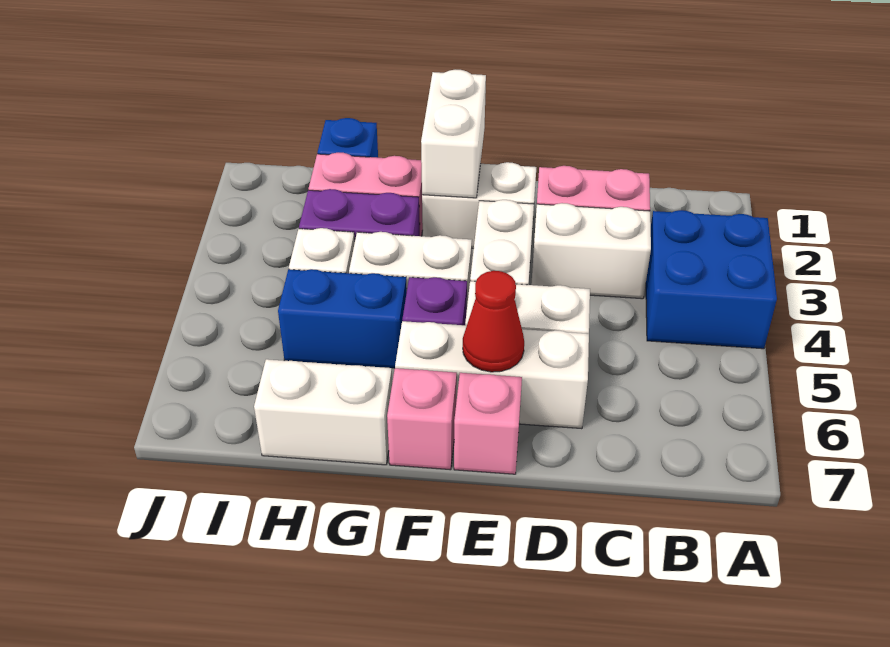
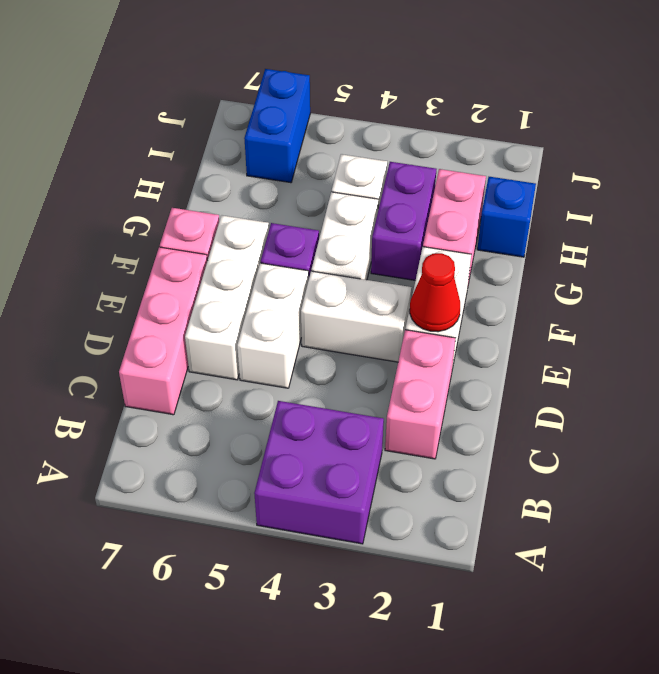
blue brick A3:B4 level 1 -> purple brick A3:B4 level 1
white brick C3:D3 level 1 -> none
red cone E6 level 2 -> red cone E2 level 2
pink brick E7 level 1 -> pink brick C7:E7 level 1
white brick F1:F2 level 2 -> none
blue brick G5:H5 level 1 -> blue brick I6:J6 level 1
white brick G7:H7 level 1 -> none

